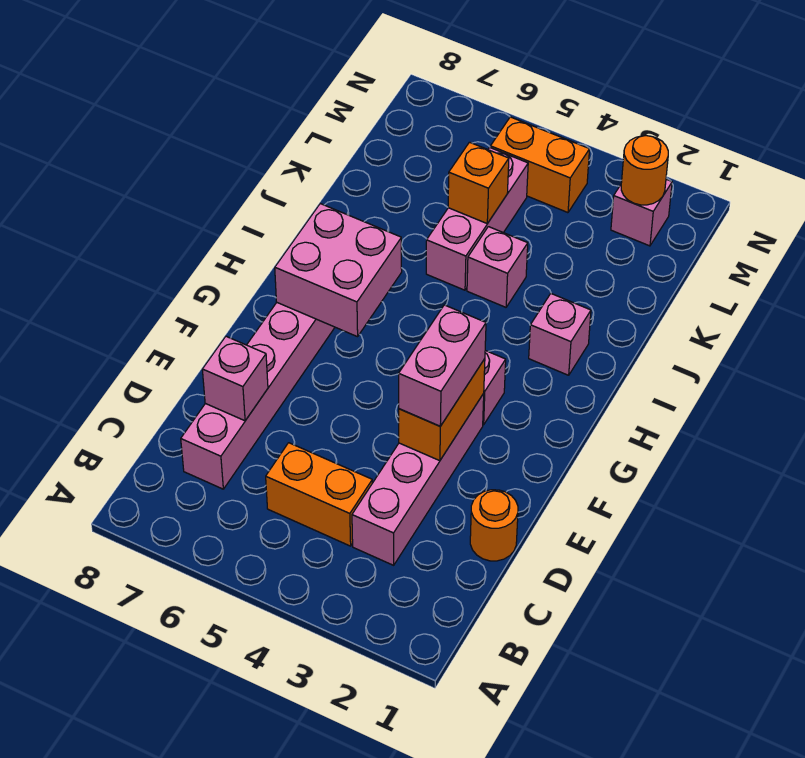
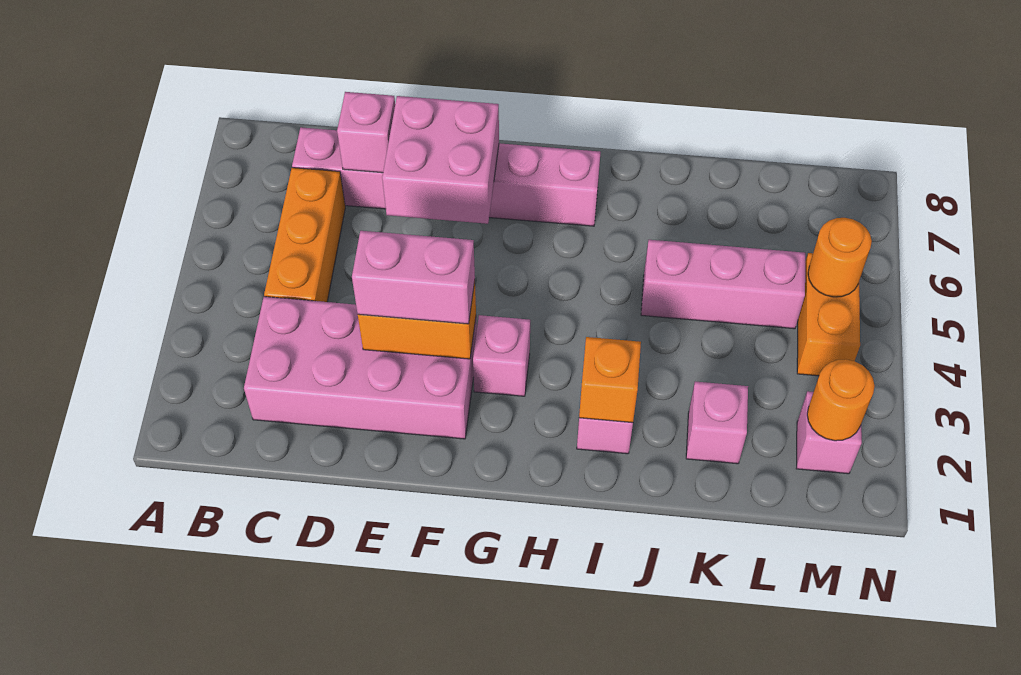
pink brick C3:F3 level 1 -> pink brick C2:F3 level 1
orange brick C4:C5 level 1 -> orange brick C4:C6 level 1
orange round brick D1 level 1 -> orange round brick M5 level 2
pink brick G6:H7 level 2 -> pink brick E6:F7 level 2
pink brick J4 level 1 -> pink brick K2 level 1
orange brick K5 level 2 -> orange brick I2 level 2

